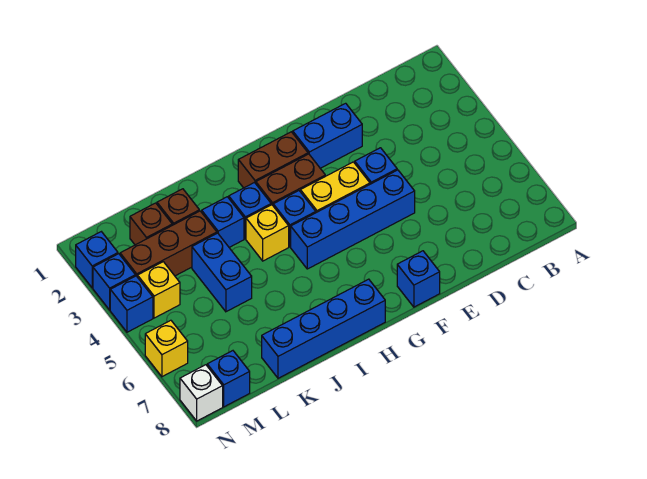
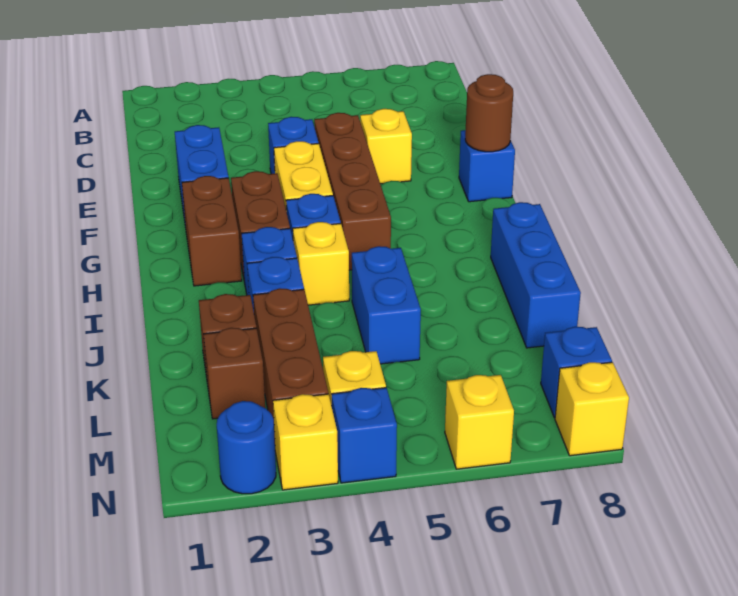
blue brick E5:H5 level 1 -> brown brick E5:H5 level 1
none -> yellow brick E6 level 1
none -> brown round brick F8 level 2
blue brick H8:K8 level 1 -> blue brick I8:K8 level 1
blue brick K4:K5 level 1 -> blue brick J5:K5 level 1
blue brick N2 level 1 -> blue round brick N2 level 1
blue brick N3 level 1 -> yellow brick N3 level 1
white brick N8 level 1 -> yellow brick N8 level 1

